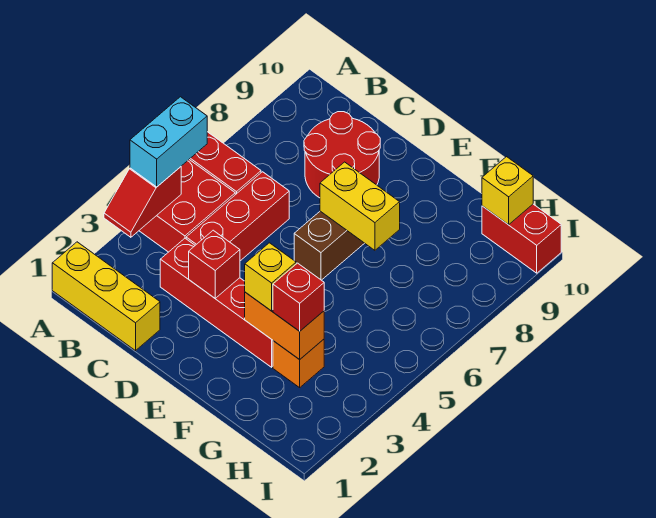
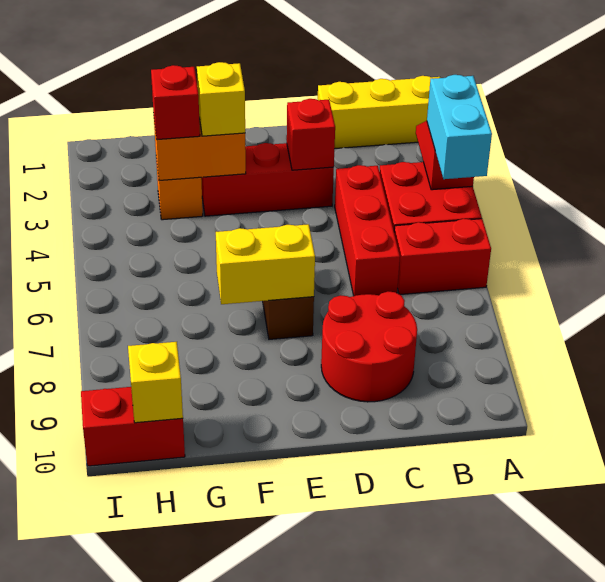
red brick C3:F3 level 1 -> red brick D3:F3 level 1

